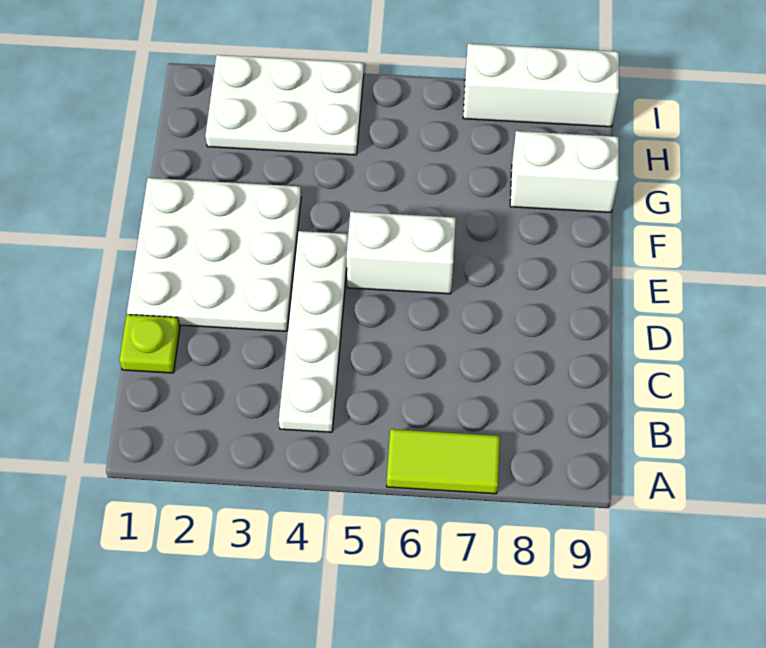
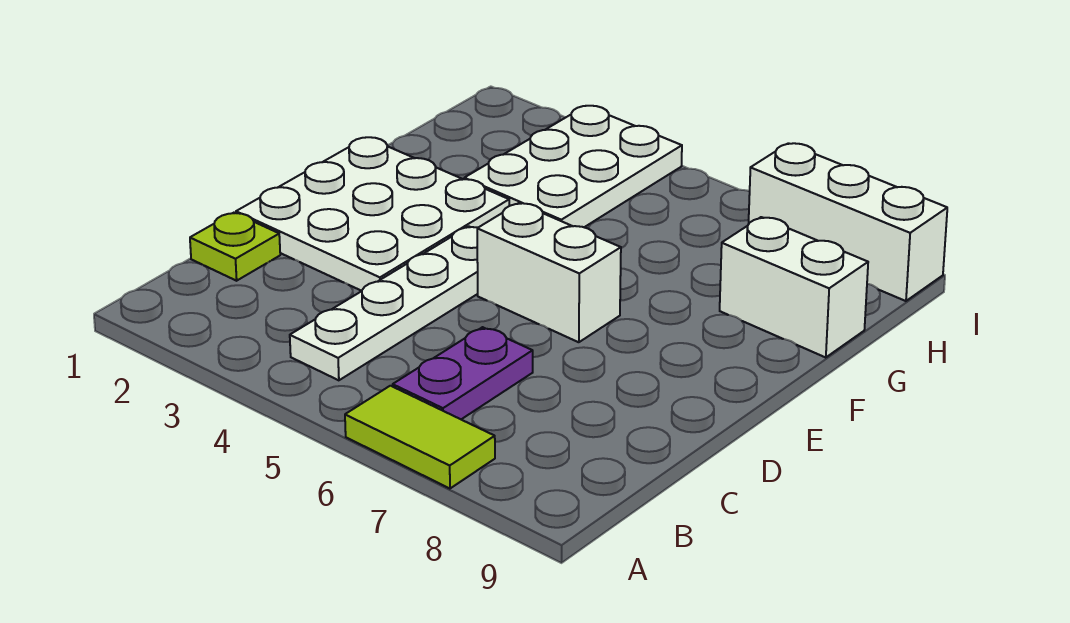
none -> purple plate B6:C6 level 1
white plate H2:I4 level 1 -> white plate G3:I4 level 1

